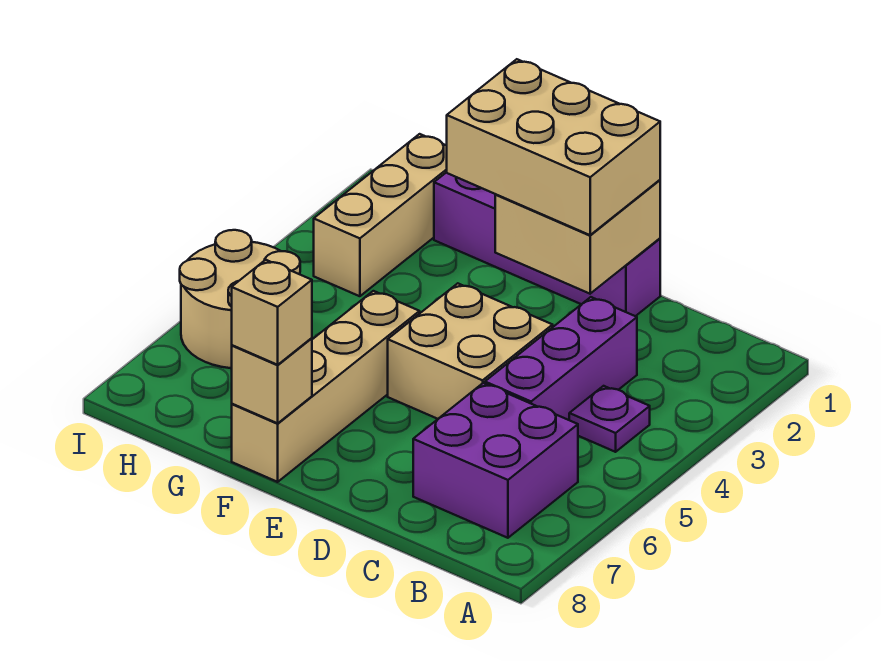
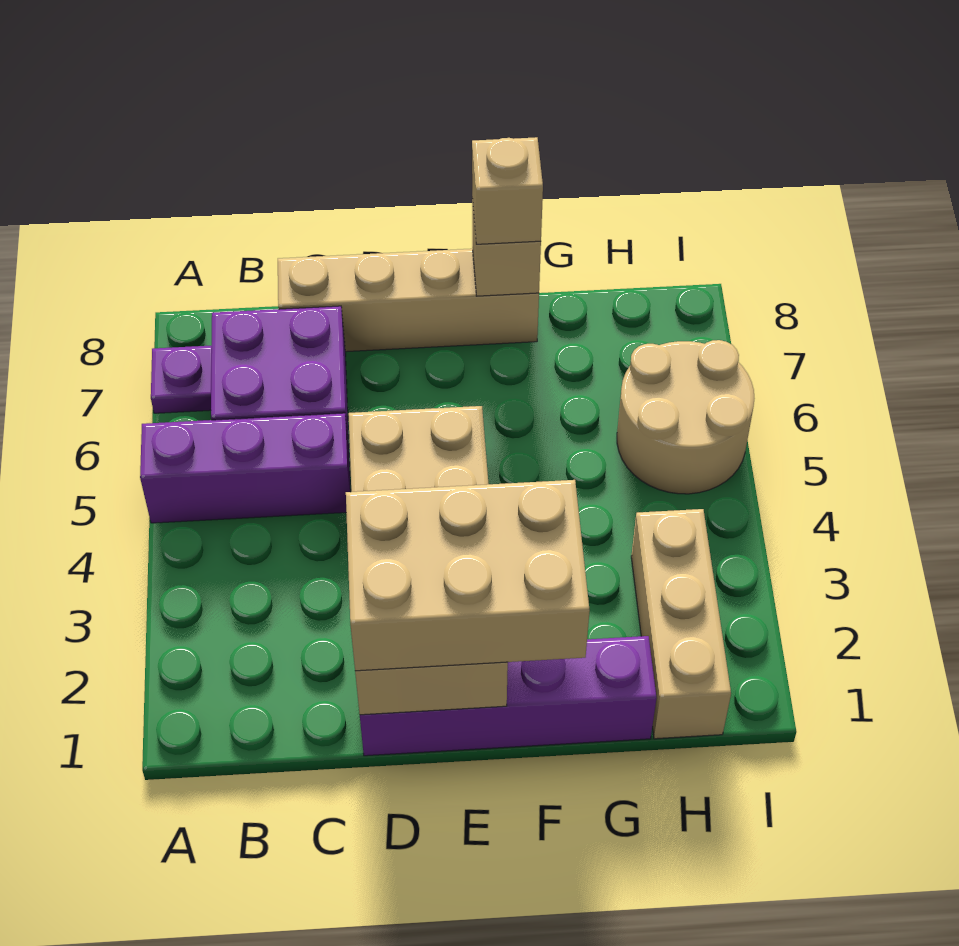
purple plate B4 level 1 -> purple plate A7 level 1
purple brick C3:C5 level 1 -> purple brick A5:C5 level 1
tan brick F5:F8 level 1 -> tan brick C8:F8 level 1

